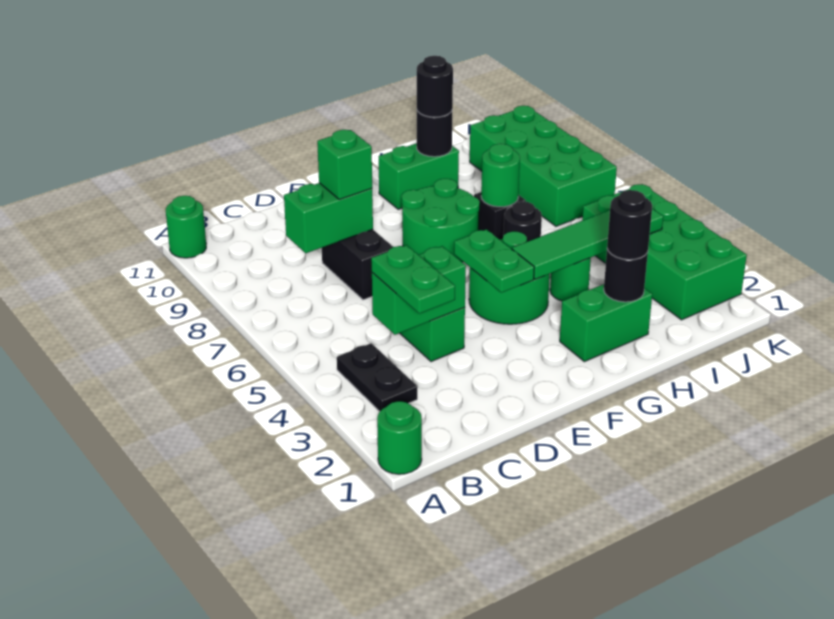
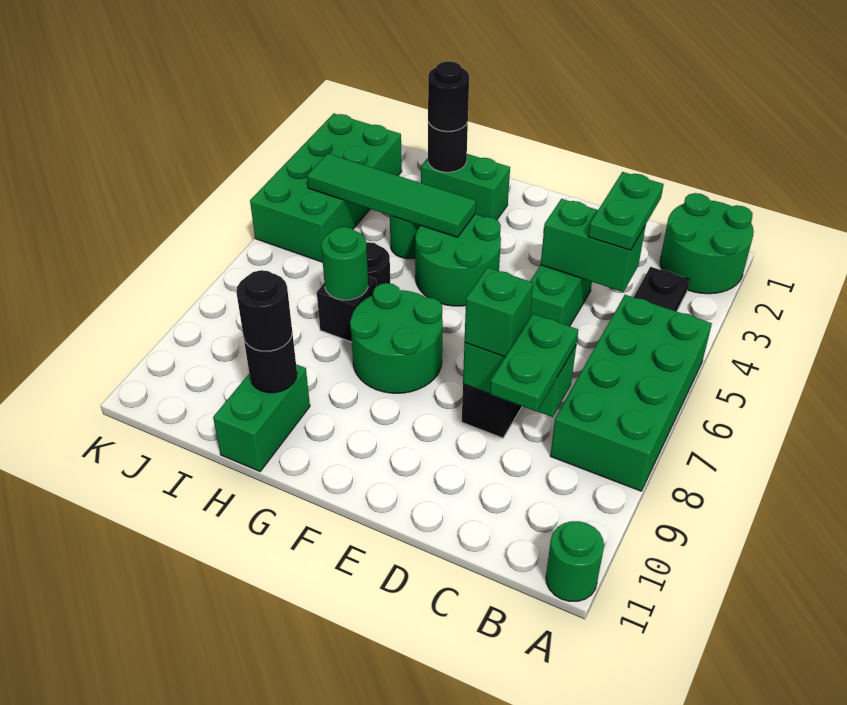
green round brick A1 level 1 -> green round brick A1:B2 level 1
green plate F4:F5 level 2 -> green plate C8:C9 level 3
green brick G10:H10 level 1 -> green brick H10:H11 level 1
green brick J7:K10 level 1 -> green brick A5:B8 level 1

